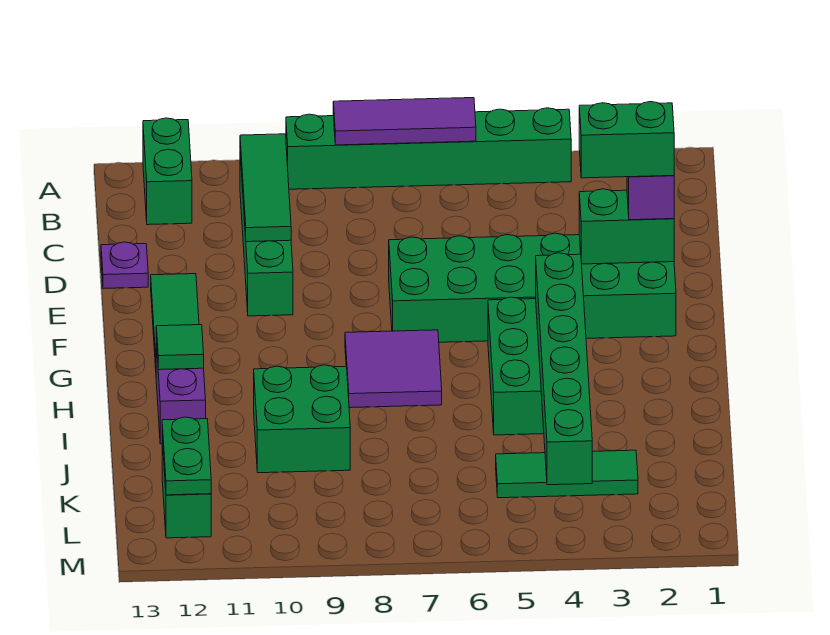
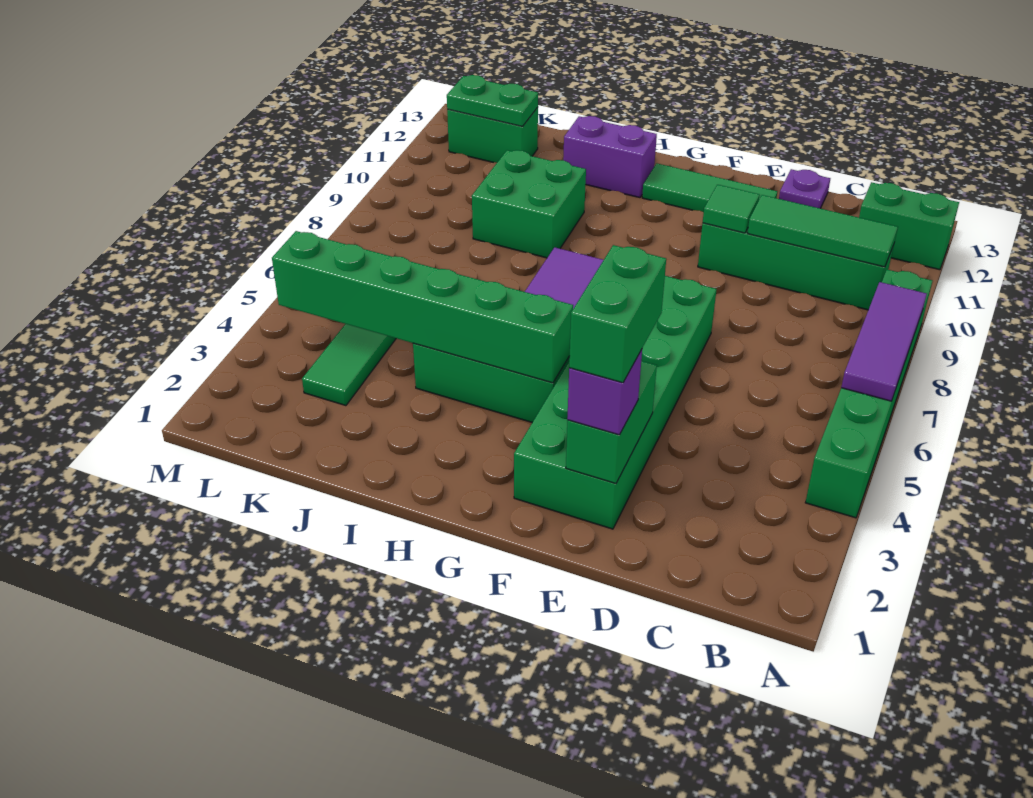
green tile H12 level 2 -> green tile E10 level 2

